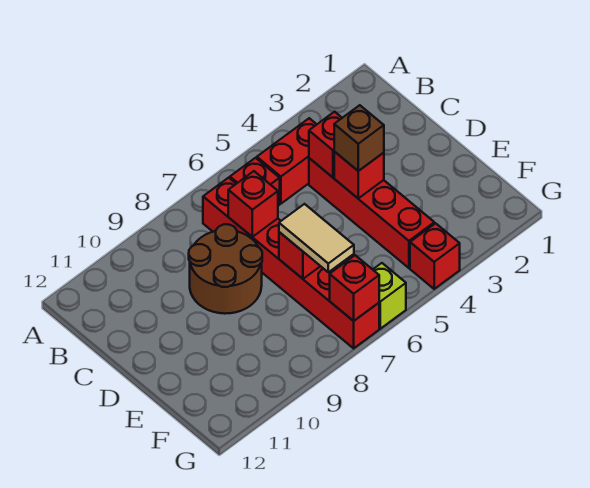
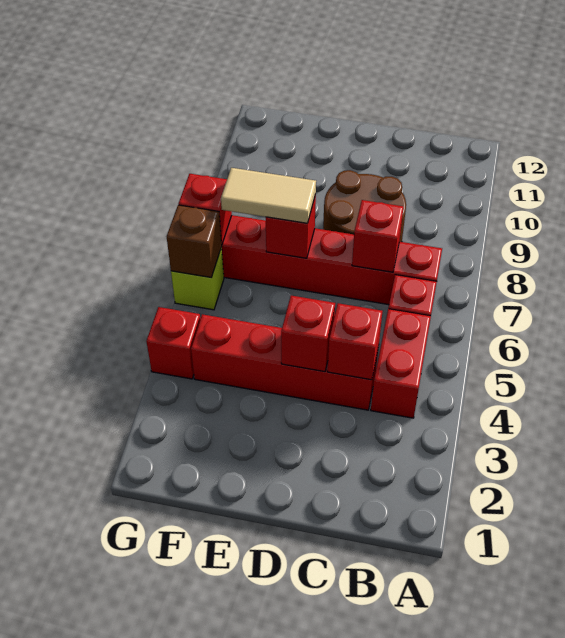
brown brick D4 level 3 -> brown brick G6 level 2

